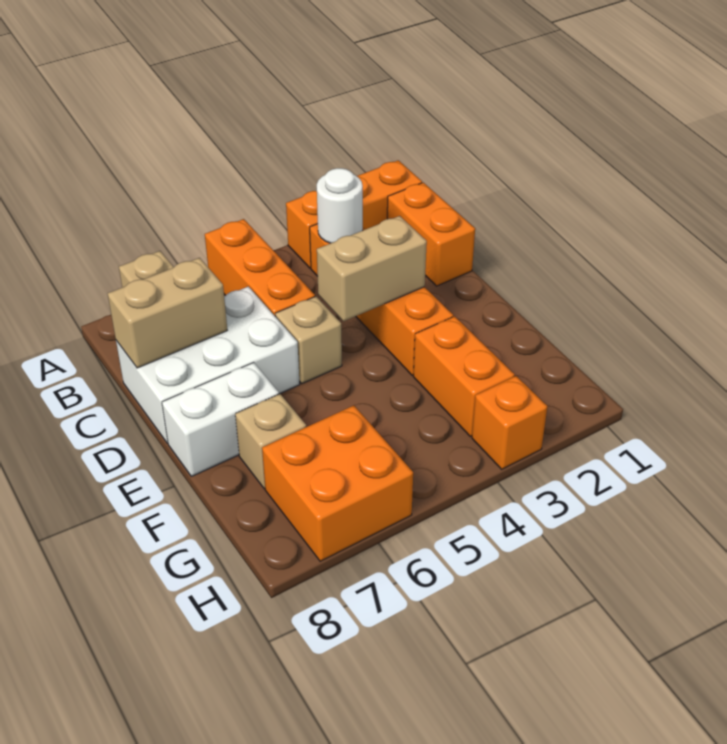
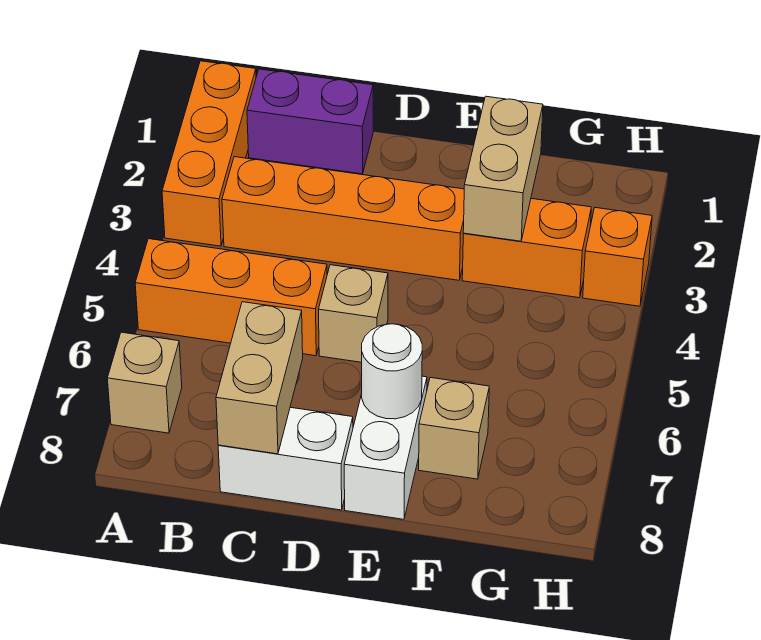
orange brick B1:C1 level 1 -> purple brick B1:C1 level 1
white round brick B3 level 2 -> white round brick E7 level 2
white brick C6:D8 level 1 -> white brick C8:D8 level 1
tan brick D3:D4 level 2 -> tan brick F2:F3 level 2
orange brick G6:H7 level 1 -> none

